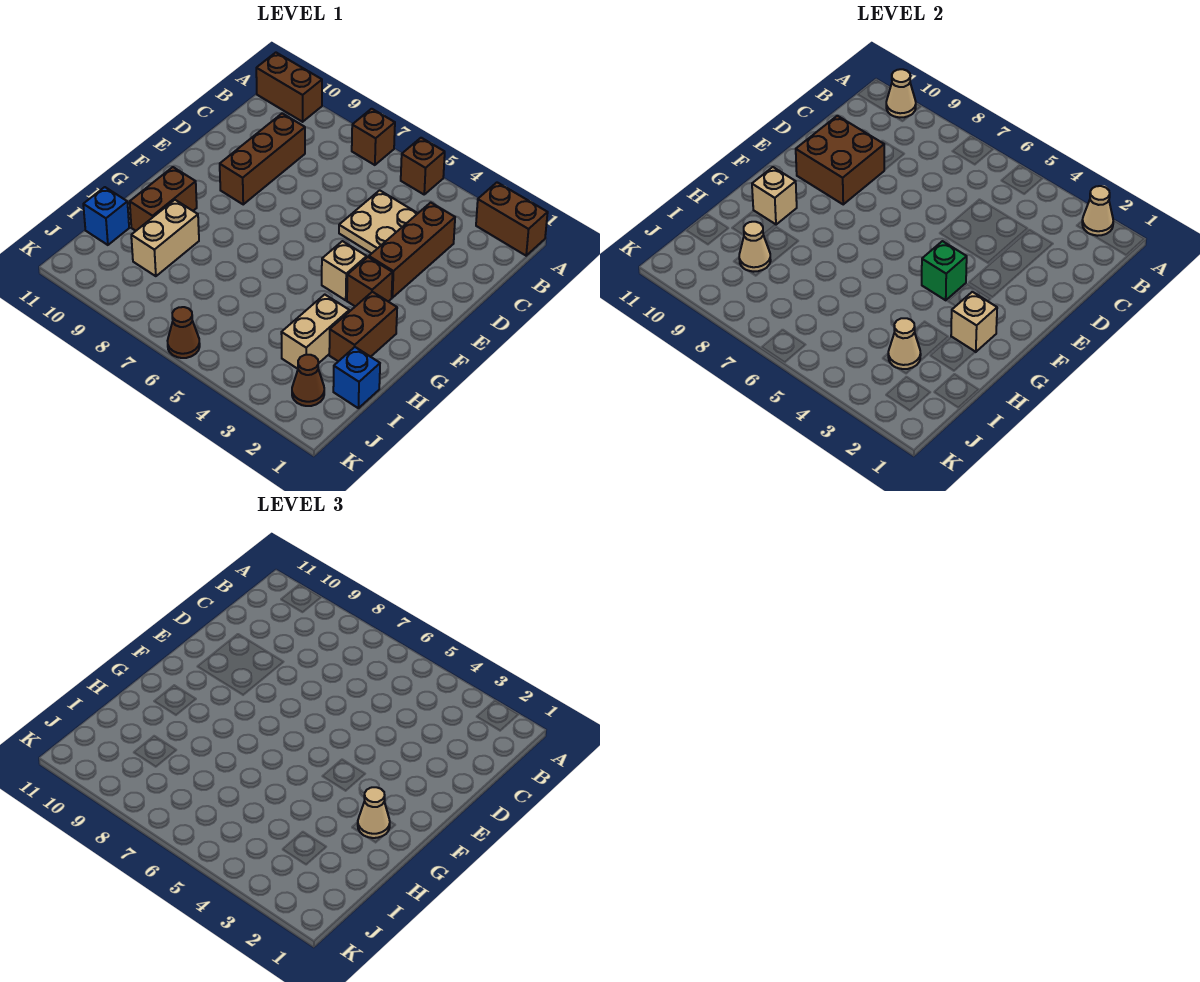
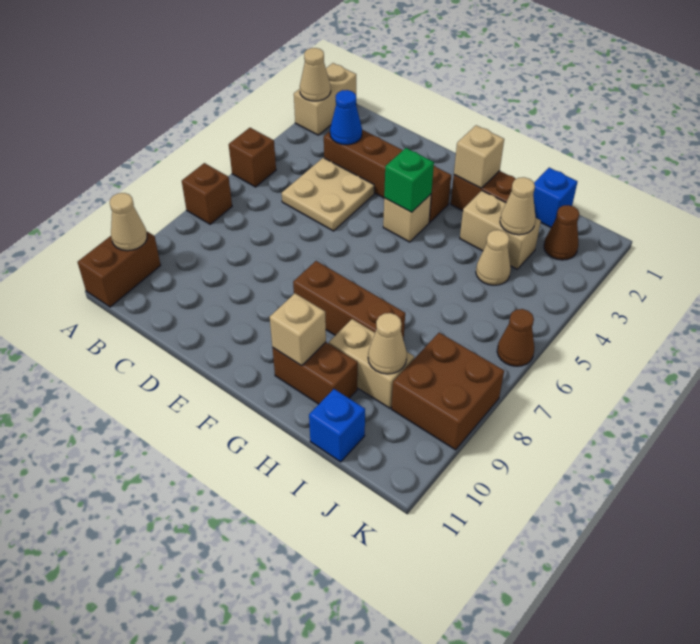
brown brick A1:A2 level 1 -> tan brick A1:A2 level 1
none -> blue cone C3 level 2
brown brick C9:E9 level 1 -> brown brick F8:H8 level 1
brown brick D9:E10 level 2 -> brown brick J8:K9 level 1
tan cone G2 level 3 -> tan cone I4 level 1

